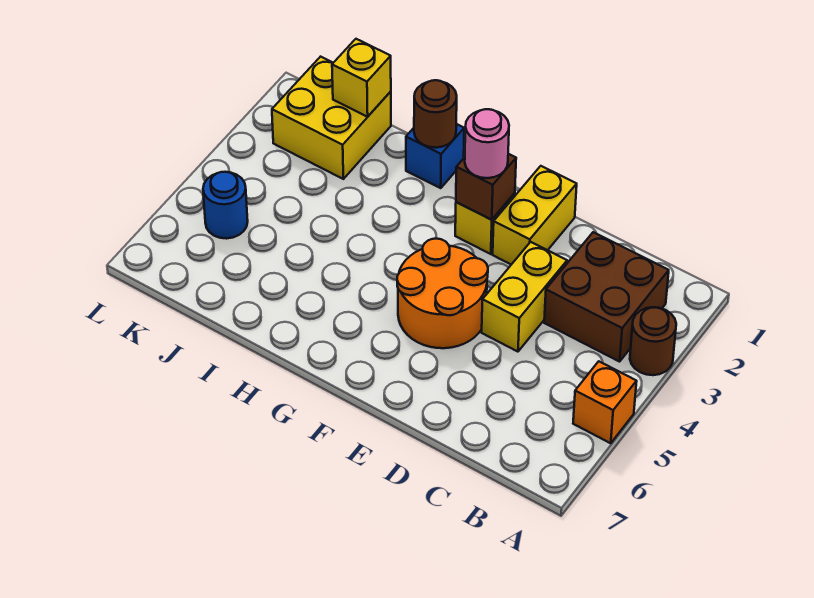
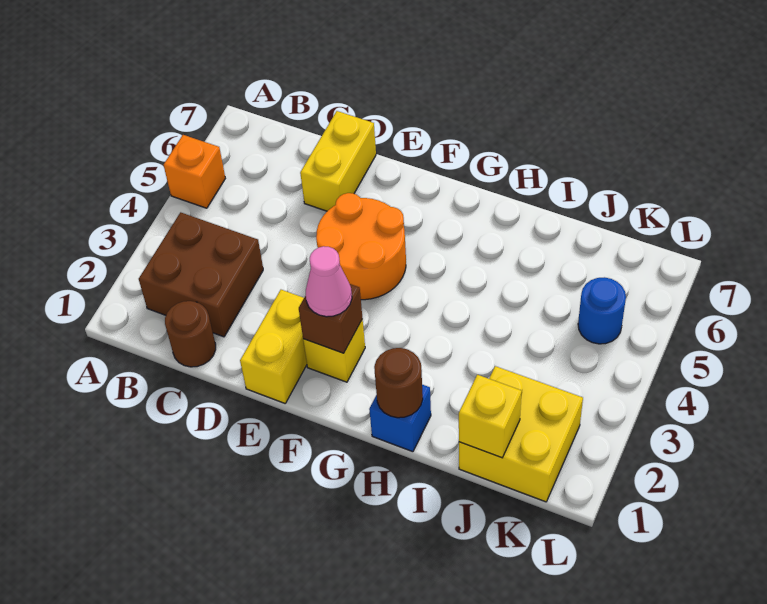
brown round brick A3 level 1 -> brown round brick C1 level 1
yellow brick D3:D4 level 1 -> yellow brick D6:D7 level 1
pink round brick F2 level 3 -> pink cone F2 level 3

